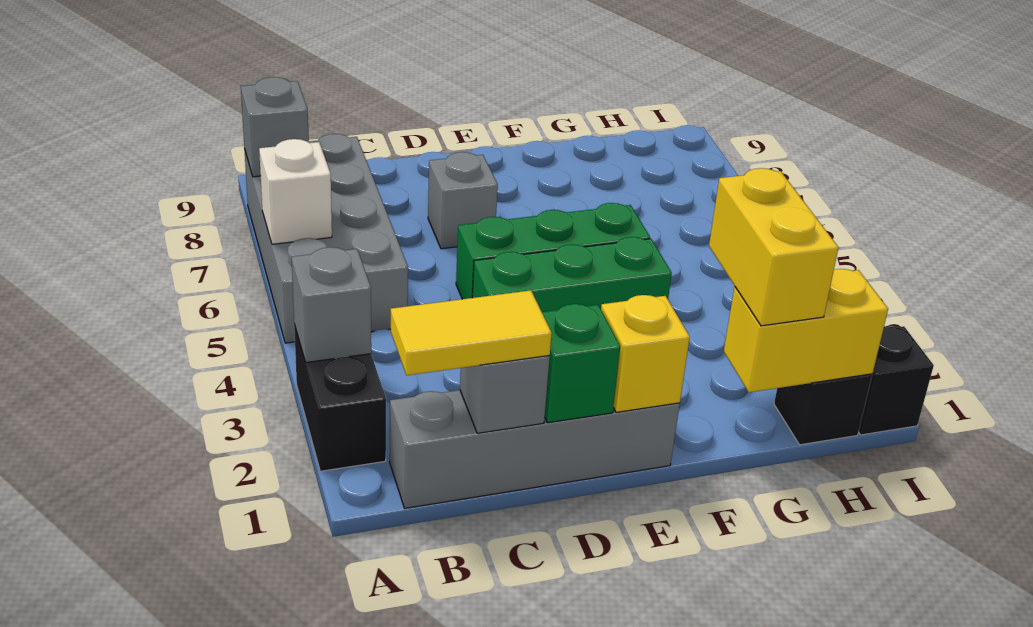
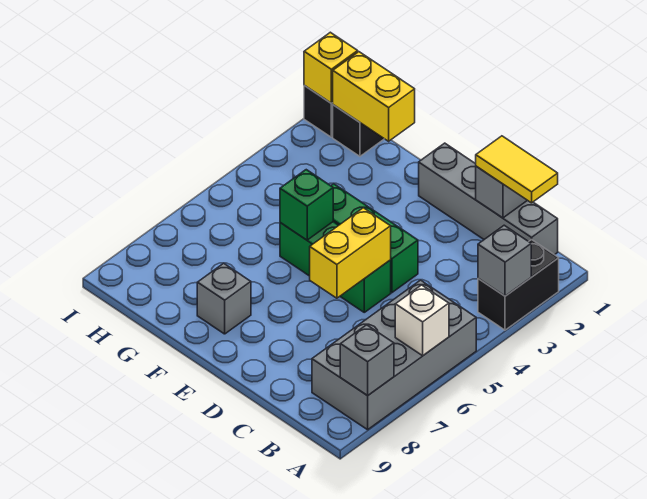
green brick D1 level 2 -> green brick F5 level 2
grey brick D7 level 1 -> grey brick F8 level 1
yellow brick E1 level 2 -> yellow brick I1 level 2
yellow brick G1:G2 level 3 -> yellow brick D5:D6 level 2

